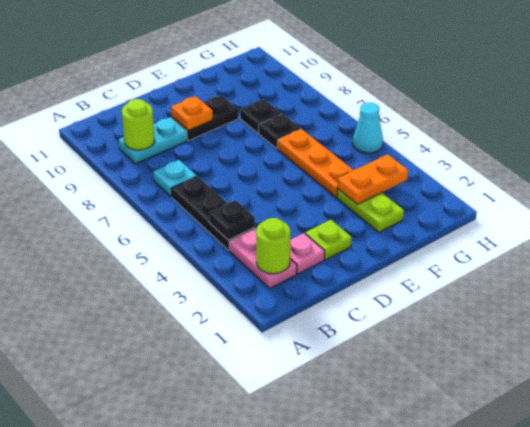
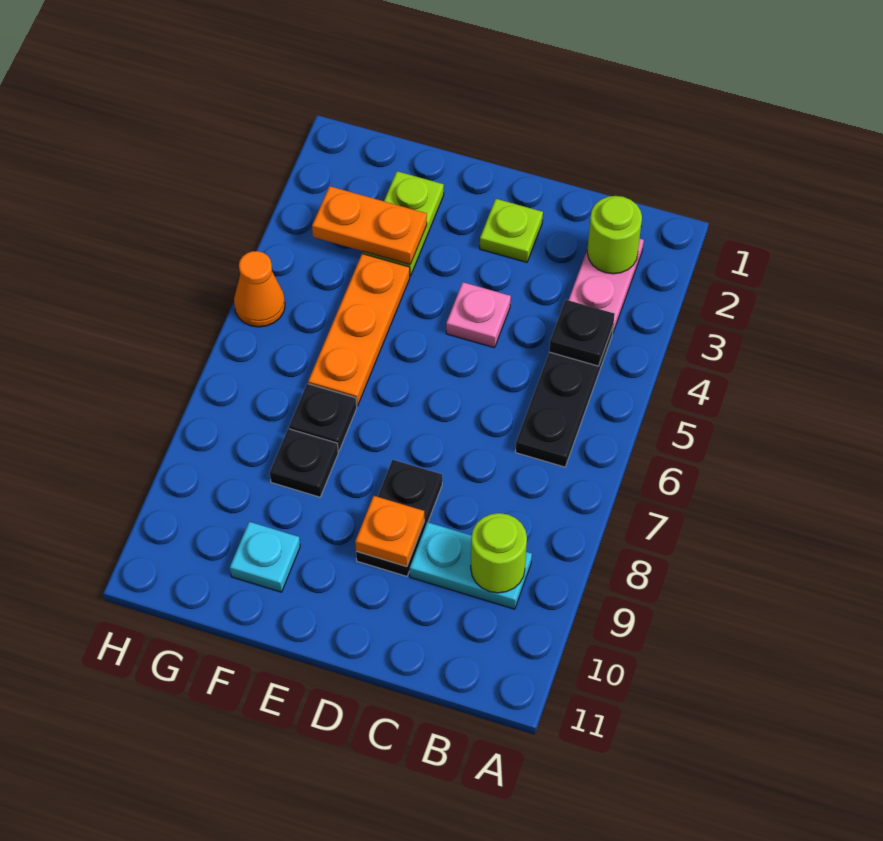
cyan plate B7 level 1 -> cyan plate F10 level 1
pink plate C2 level 1 -> pink plate D4 level 1
black plate D9:E9 level 1 -> black plate D8:D9 level 1
cyan cone H5 level 1 -> orange cone H5 level 1

